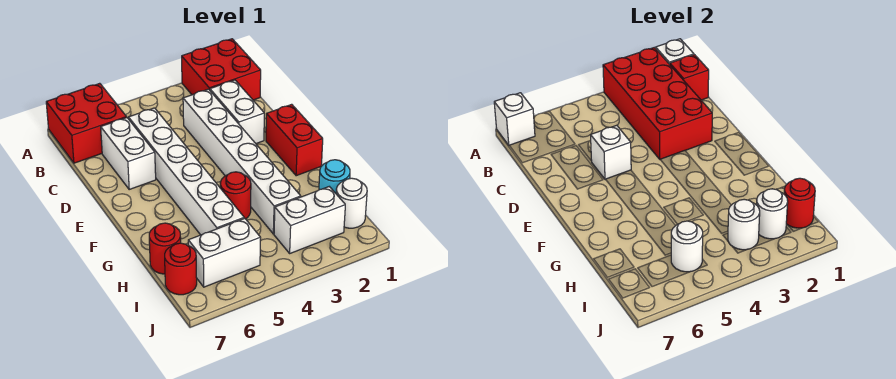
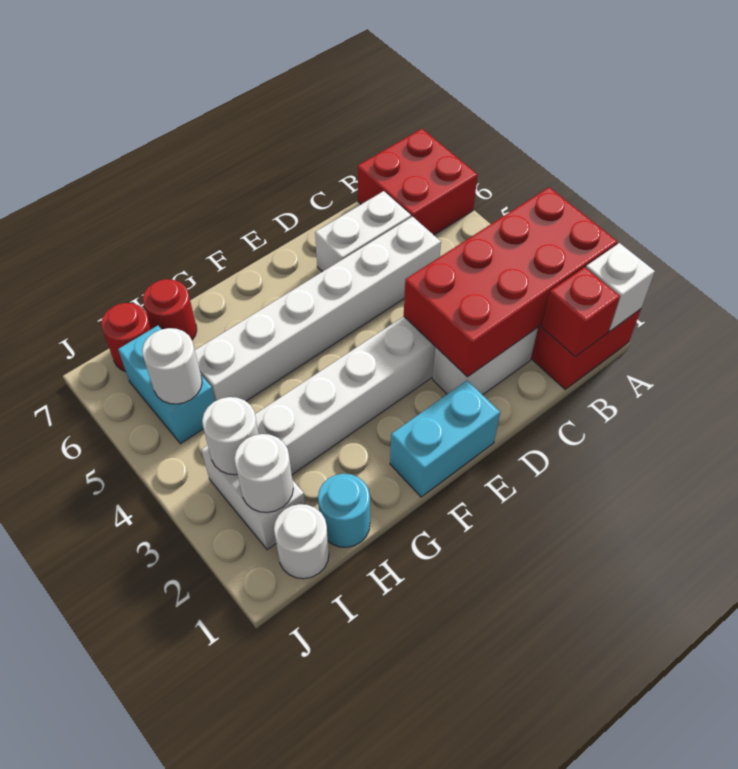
white brick A7 level 2 -> none
white brick D5 level 2 -> none
red brick E1:F1 level 1 -> cyan brick E1:F1 level 1
red round brick G4 level 1 -> none
red round brick I1 level 2 -> none
white brick I5:I6 level 1 -> cyan brick I5:I6 level 1

